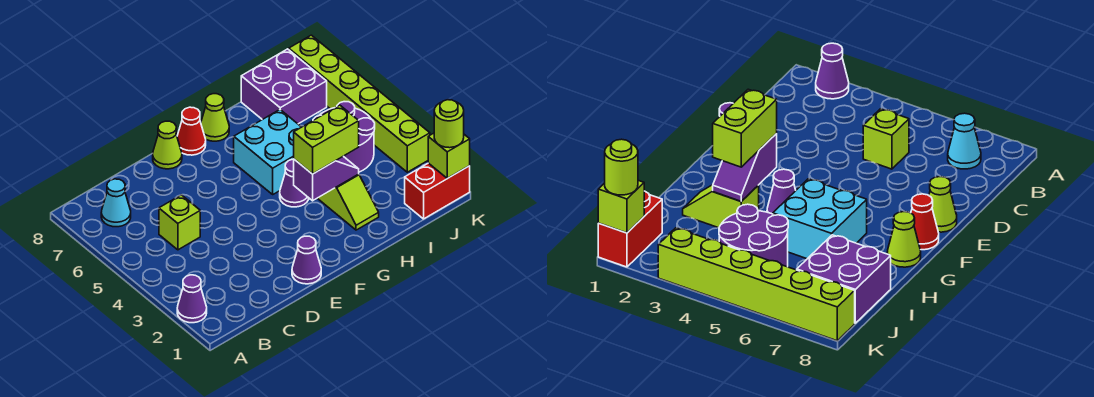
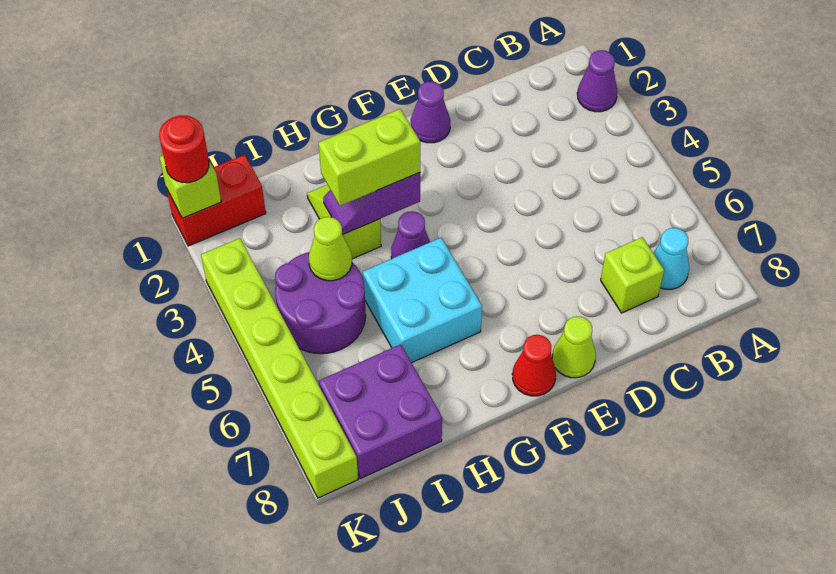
lime brick C5 level 1 -> lime brick C7 level 1
lime cone G8 level 1 -> lime cone I4 level 2
lime round brick K1 level 3 -> red round brick K1 level 3

